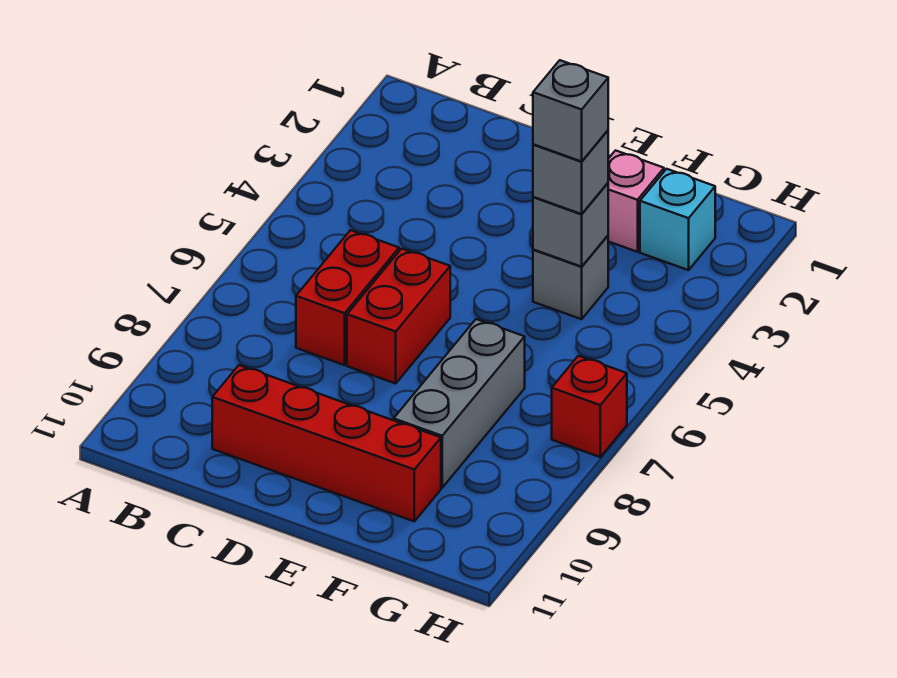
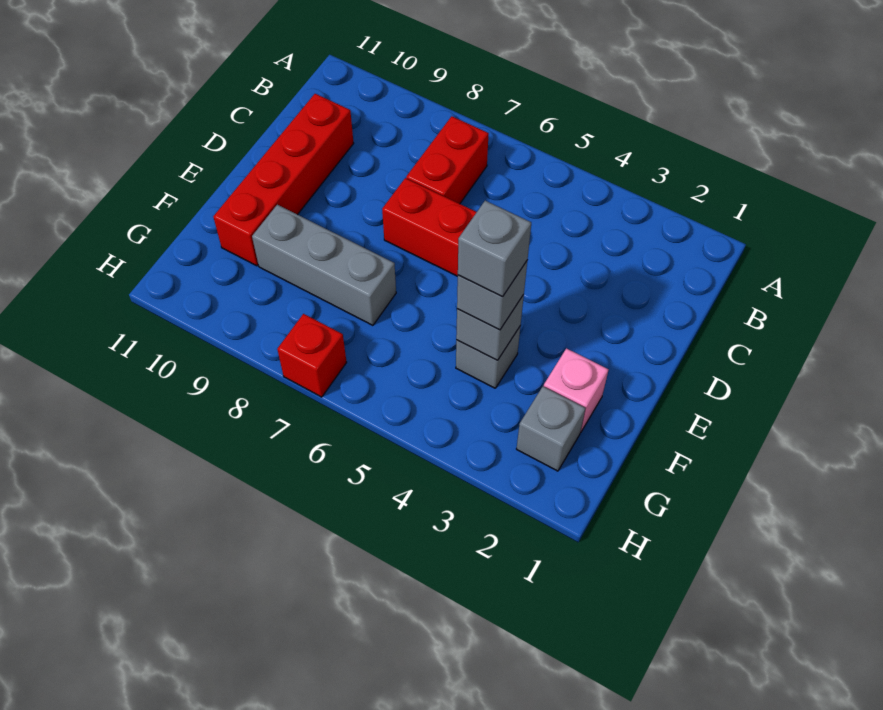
red brick C6:C7 level 1 -> red brick B7:C7 level 1
cyan brick G2 level 1 -> grey brick G2 level 1

